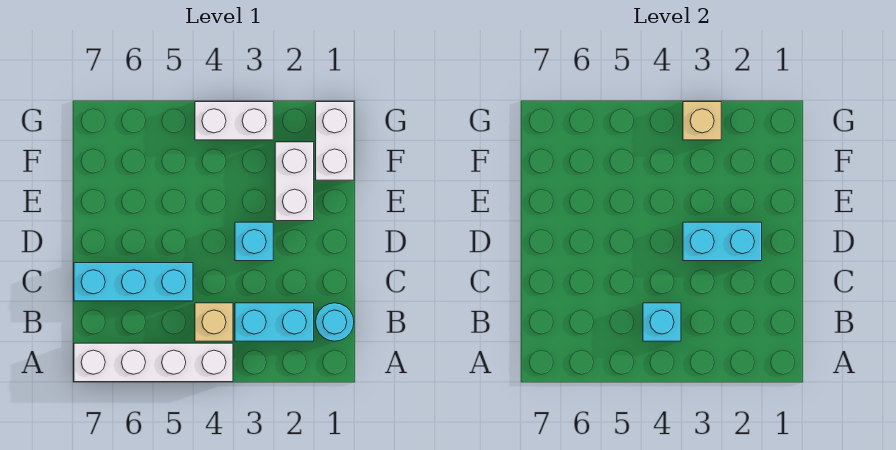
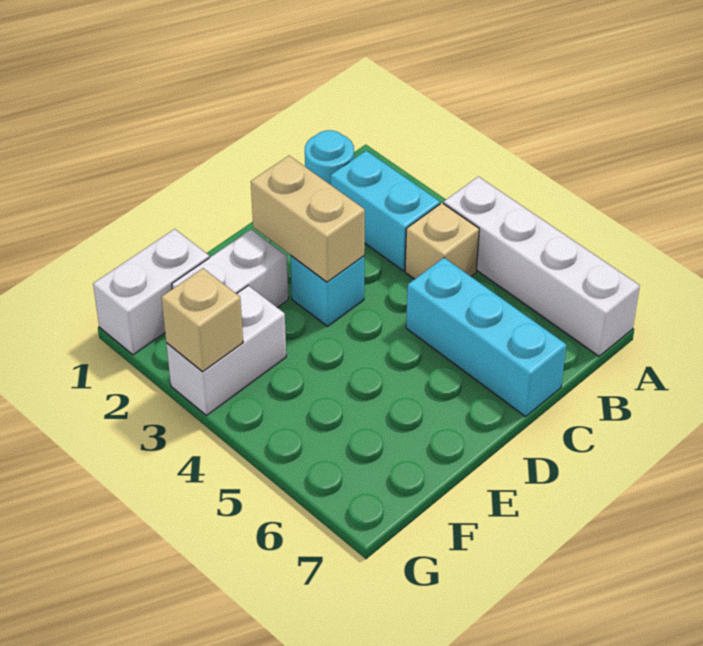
cyan brick B4 level 2 -> none
cyan brick D2:D3 level 2 -> tan brick D2:D3 level 2
white brick G3:G4 level 1 -> white brick F3:G3 level 1

